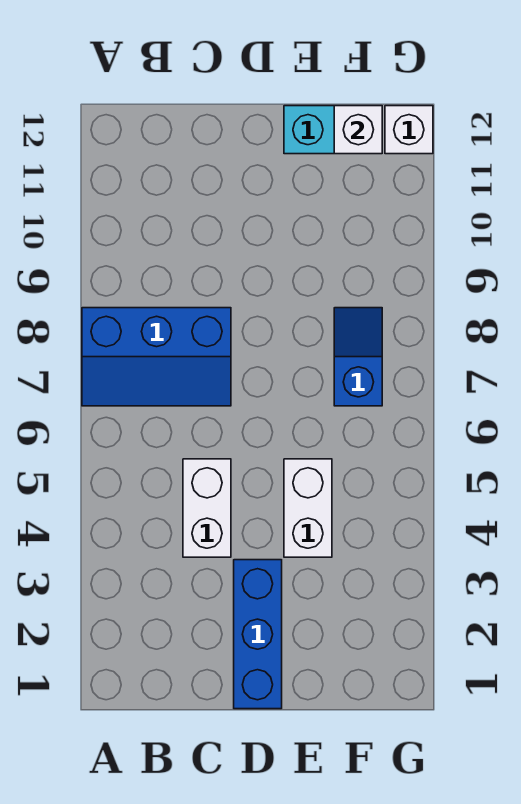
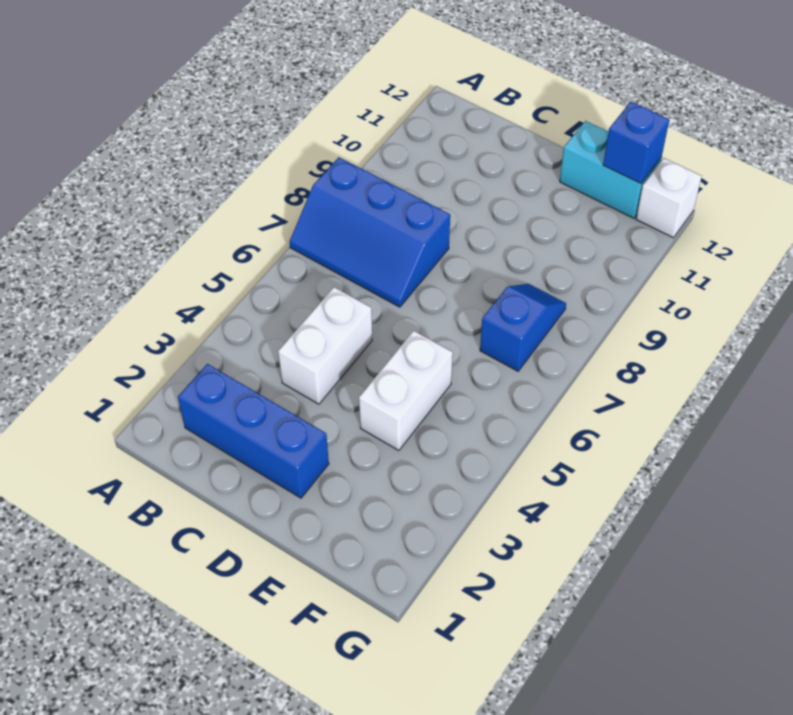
blue brick D1:D3 level 1 -> blue brick B2:D2 level 1
white brick F12 level 2 -> blue brick F12 level 2

